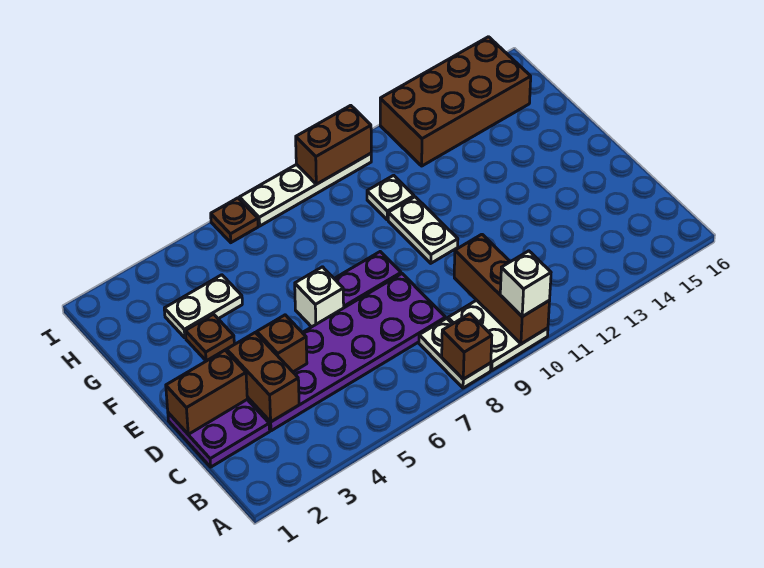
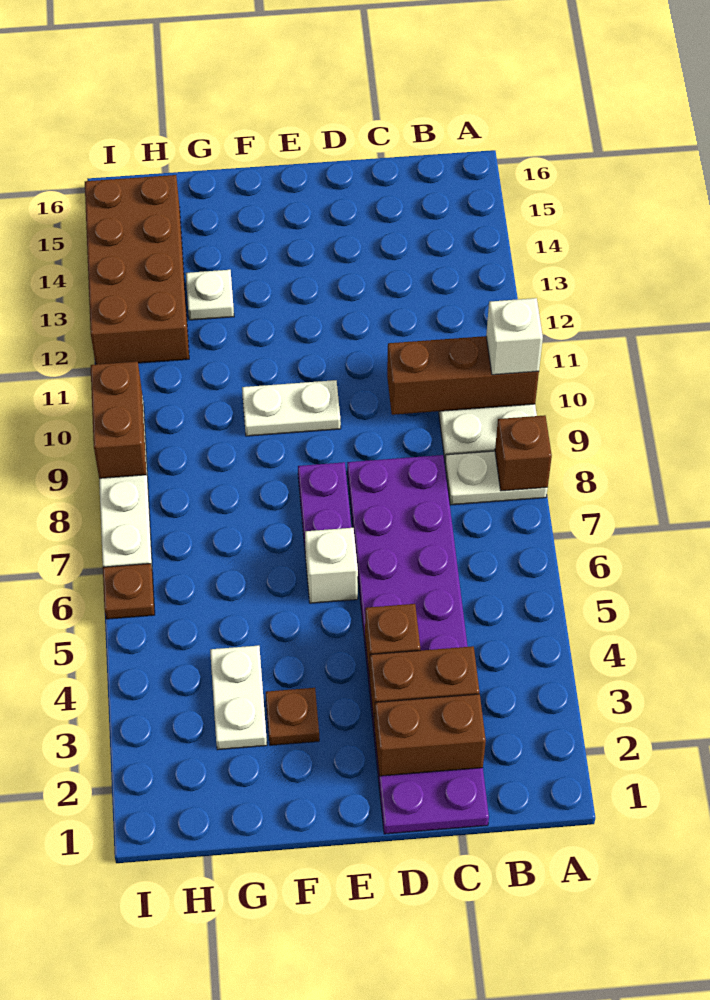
brown brick D1:D2 level 2 -> brown brick C2:D2 level 2
white plate G10 level 1 -> white plate G13 level 1

